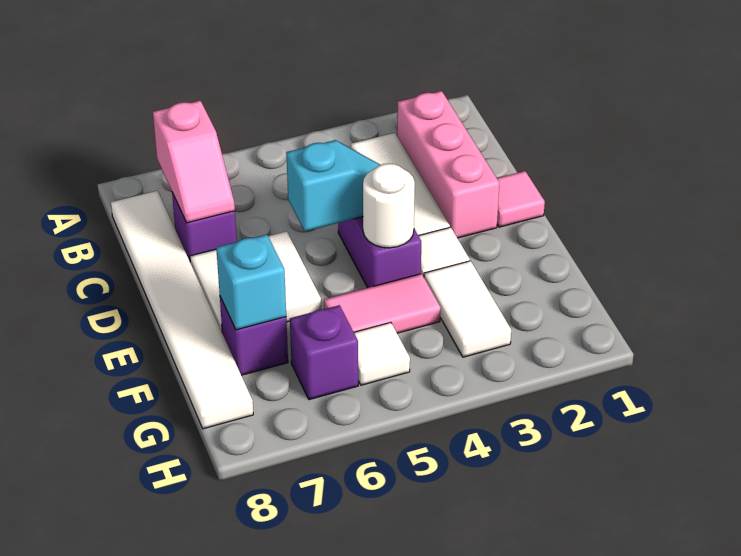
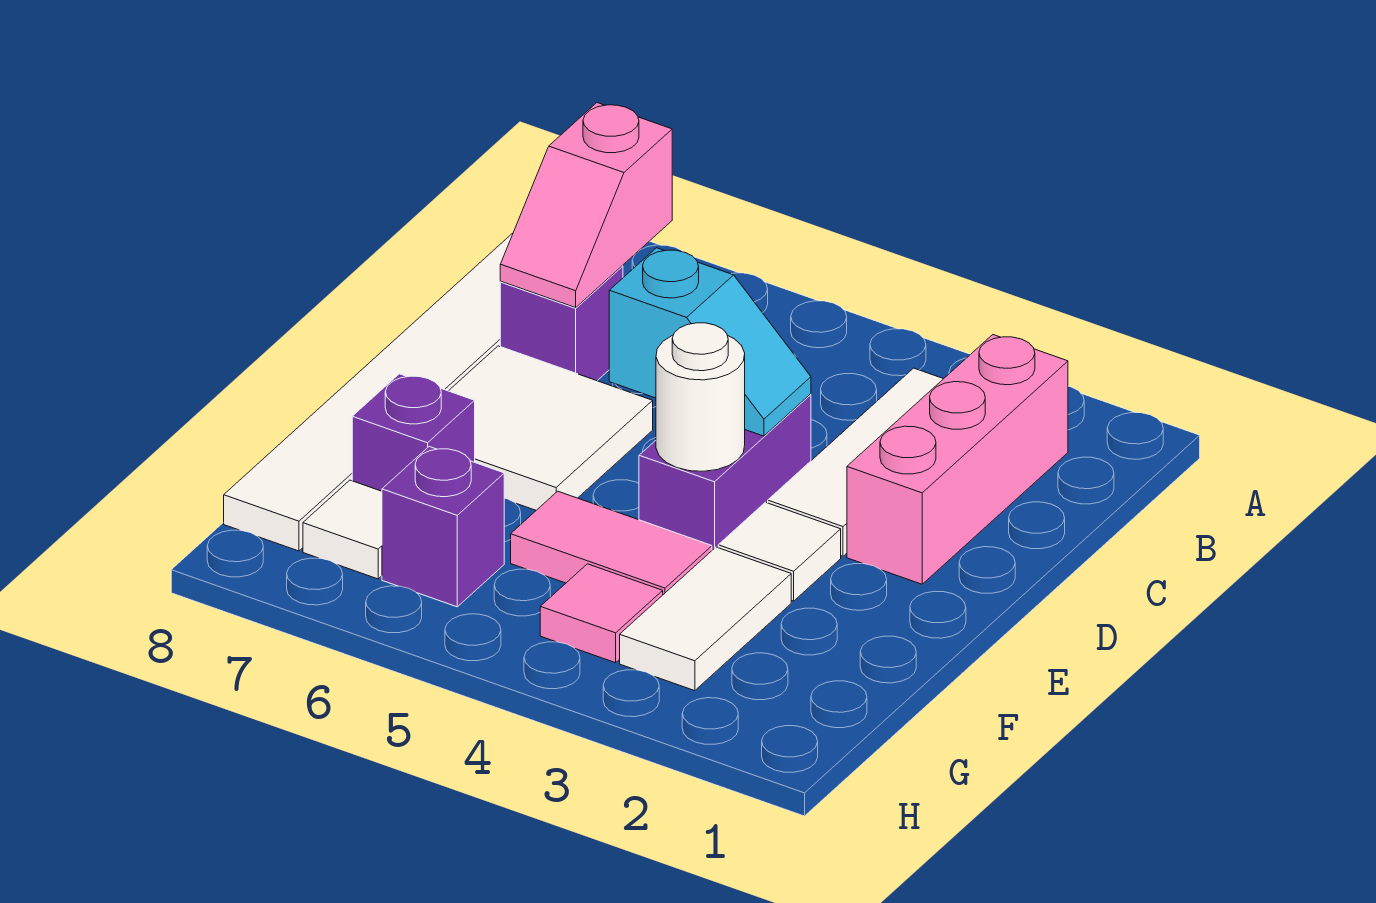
pink tile D1 level 1 -> pink tile G4 level 1
cyan brick F7 level 2 -> none
white tile G5 level 1 -> white tile G7 level 1

